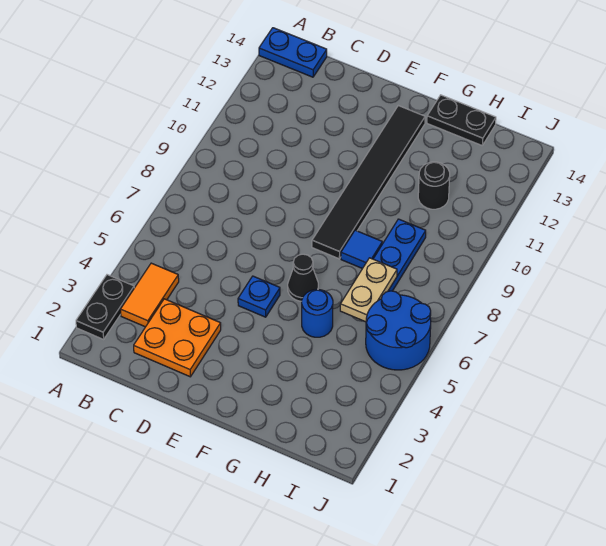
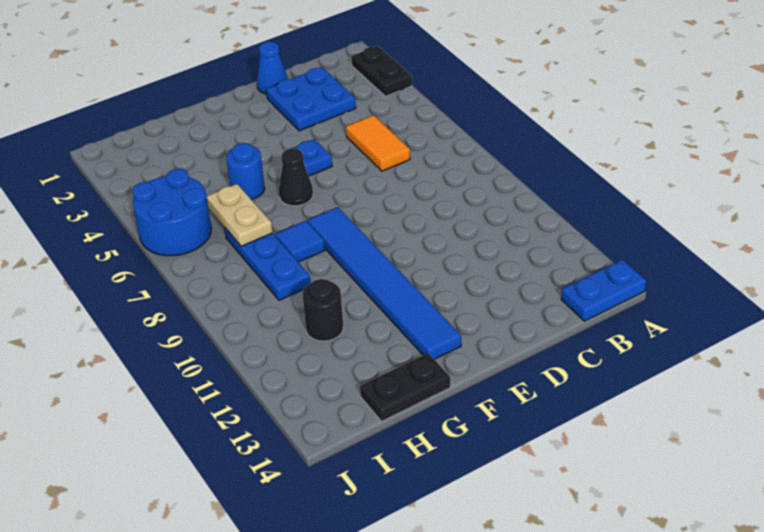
orange tile B3:B4 level 1 -> orange tile C5:C6 level 1
orange plate C2:D3 level 1 -> blue plate C2:D3 level 1
none -> blue cone D1 level 1
black tile F8:F13 level 1 -> blue tile F8:F13 level 1

